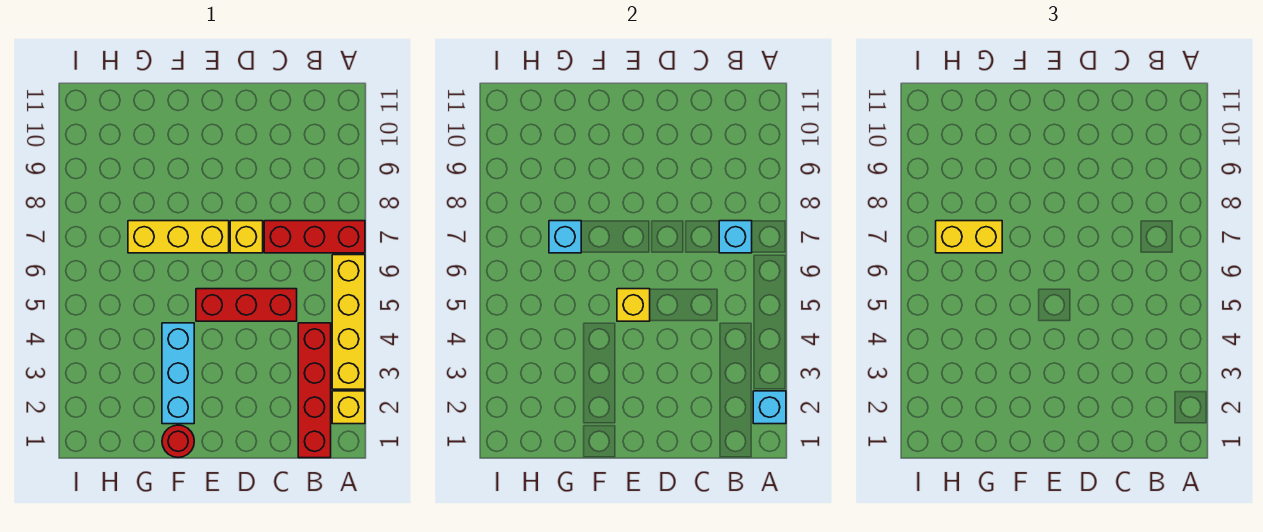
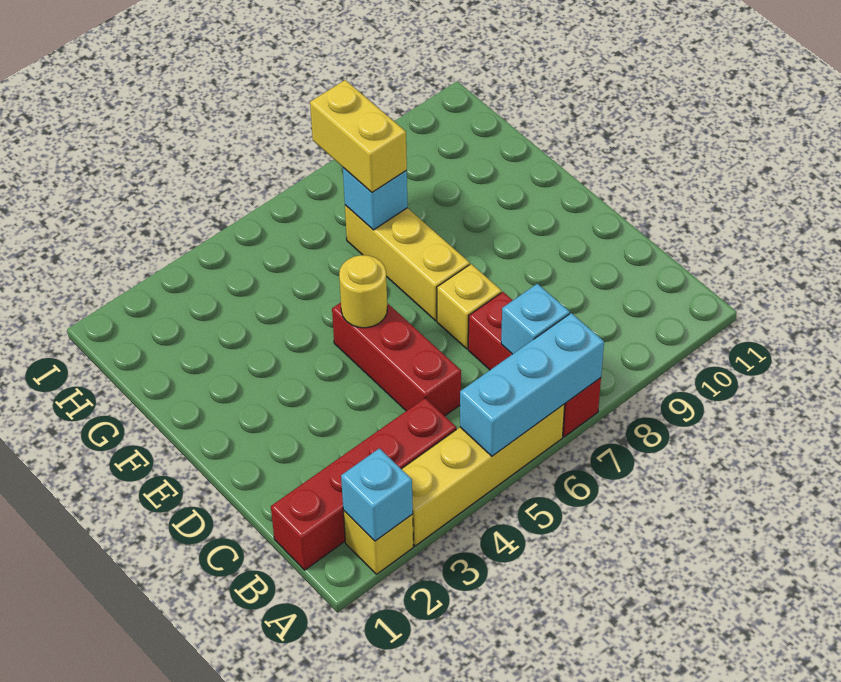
yellow brick E5 level 2 -> yellow round brick E5 level 2
red round brick F1 level 1 -> none
cyan brick F2:F4 level 1 -> cyan brick A5:A7 level 2

